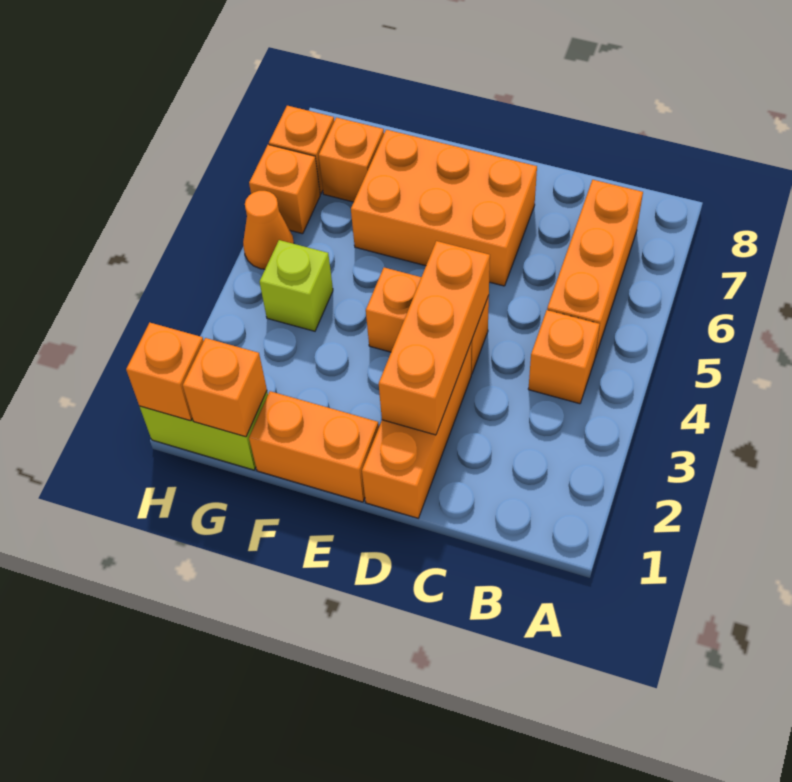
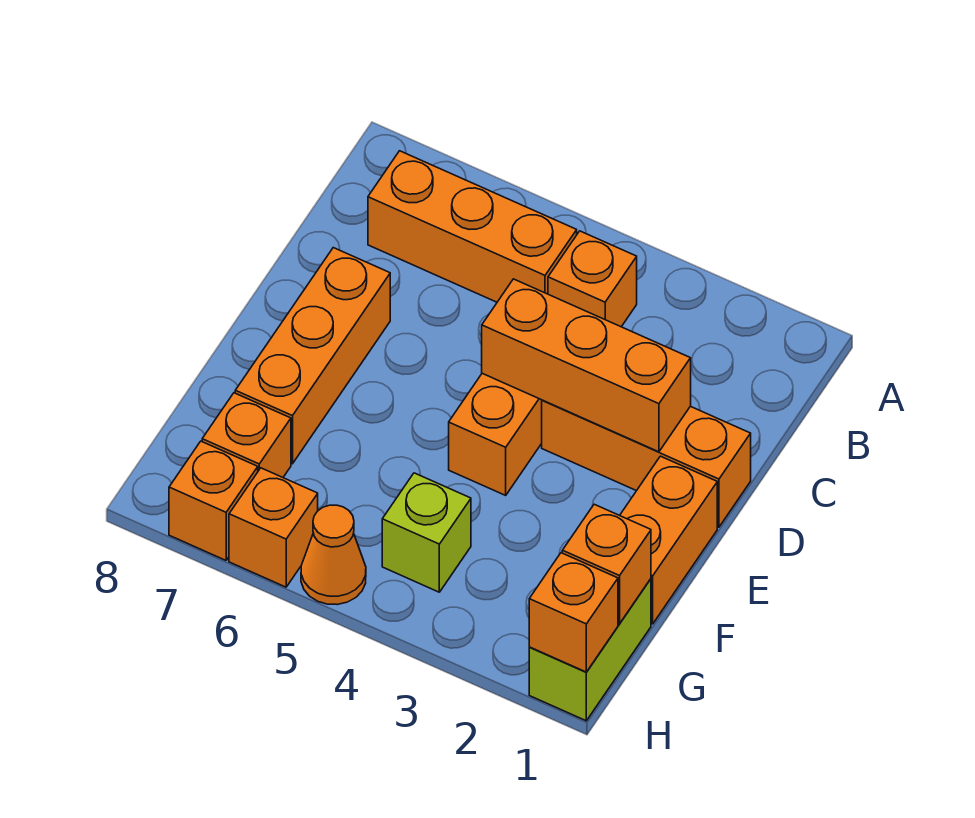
orange brick D6:F7 level 1 -> orange brick D7:F7 level 1

